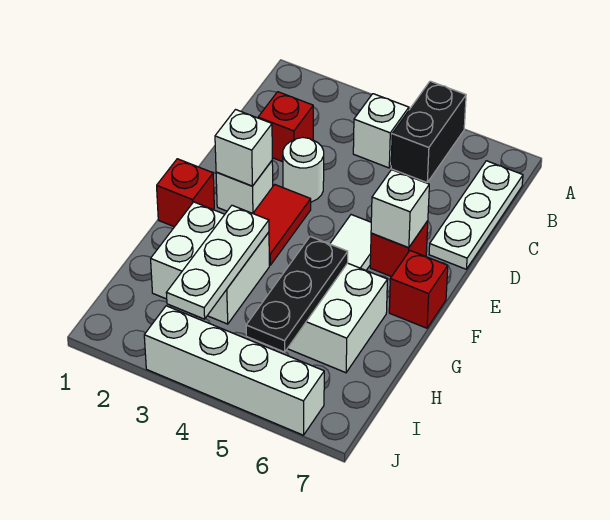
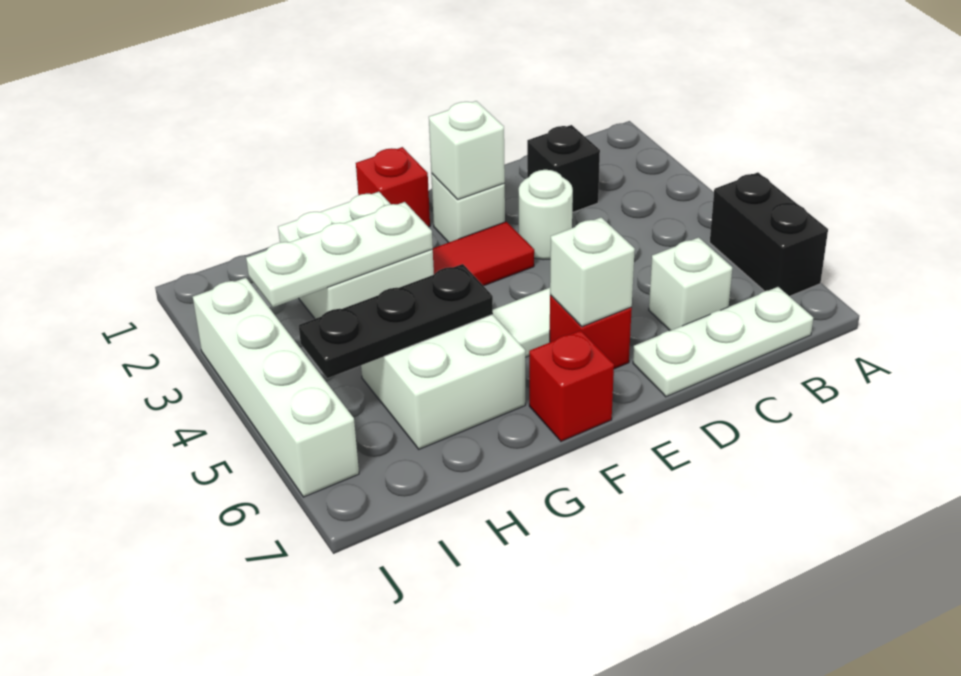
black brick A5:B5 level 1 -> black brick A5:A6 level 1
white brick B4 level 1 -> white brick C6 level 1
red brick C2 level 1 -> black brick C2 level 1

